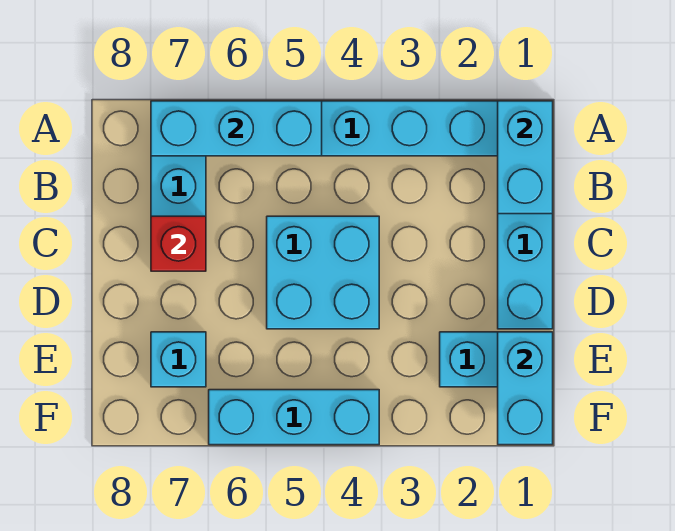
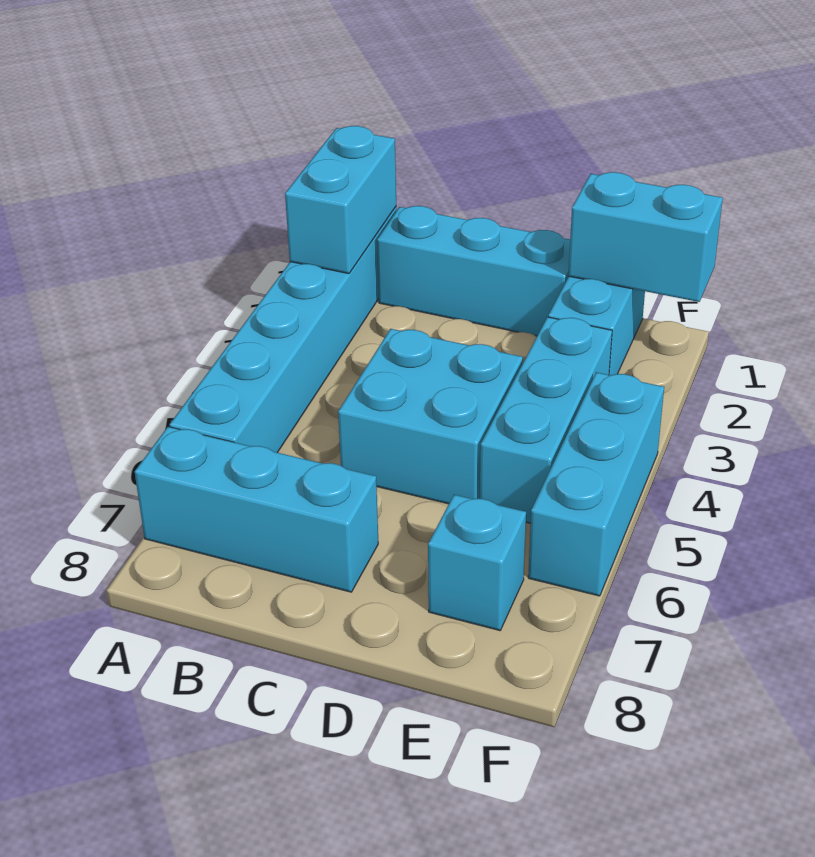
cyan brick A1:B1 level 2 -> cyan brick A1:A2 level 2
cyan brick A5:A7 level 2 -> cyan brick E3:E5 level 1
red brick C7 level 2 -> none

